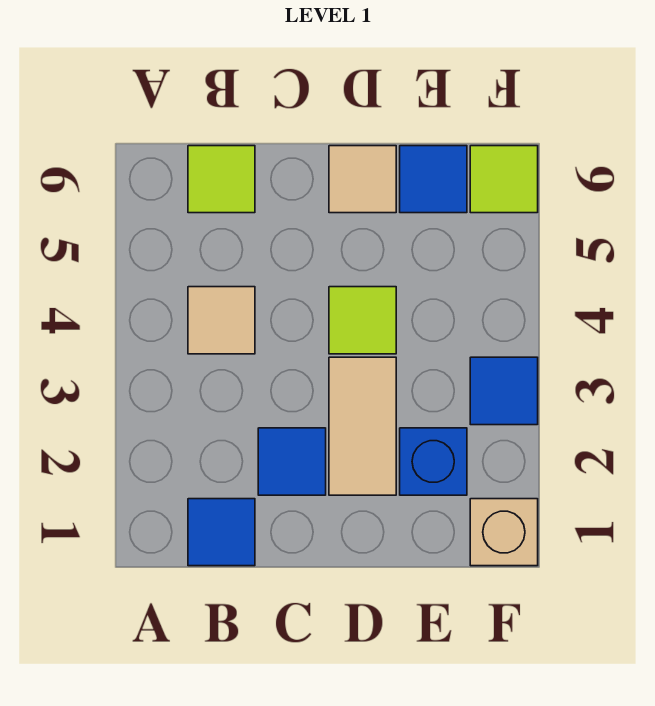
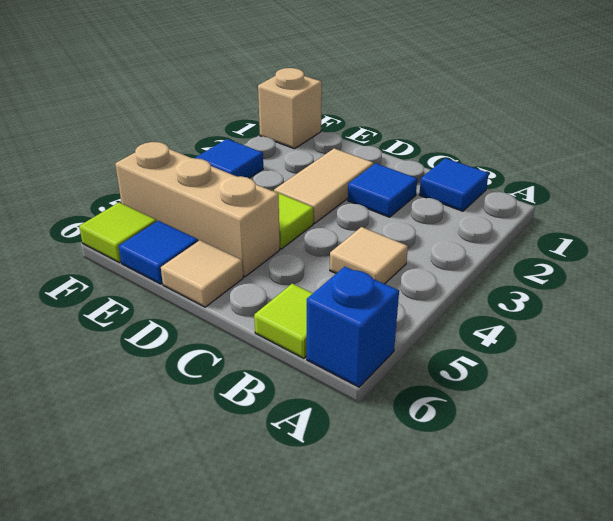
none -> tan brick D5:F5 level 1
blue brick E2 level 1 -> blue brick A6 level 1

